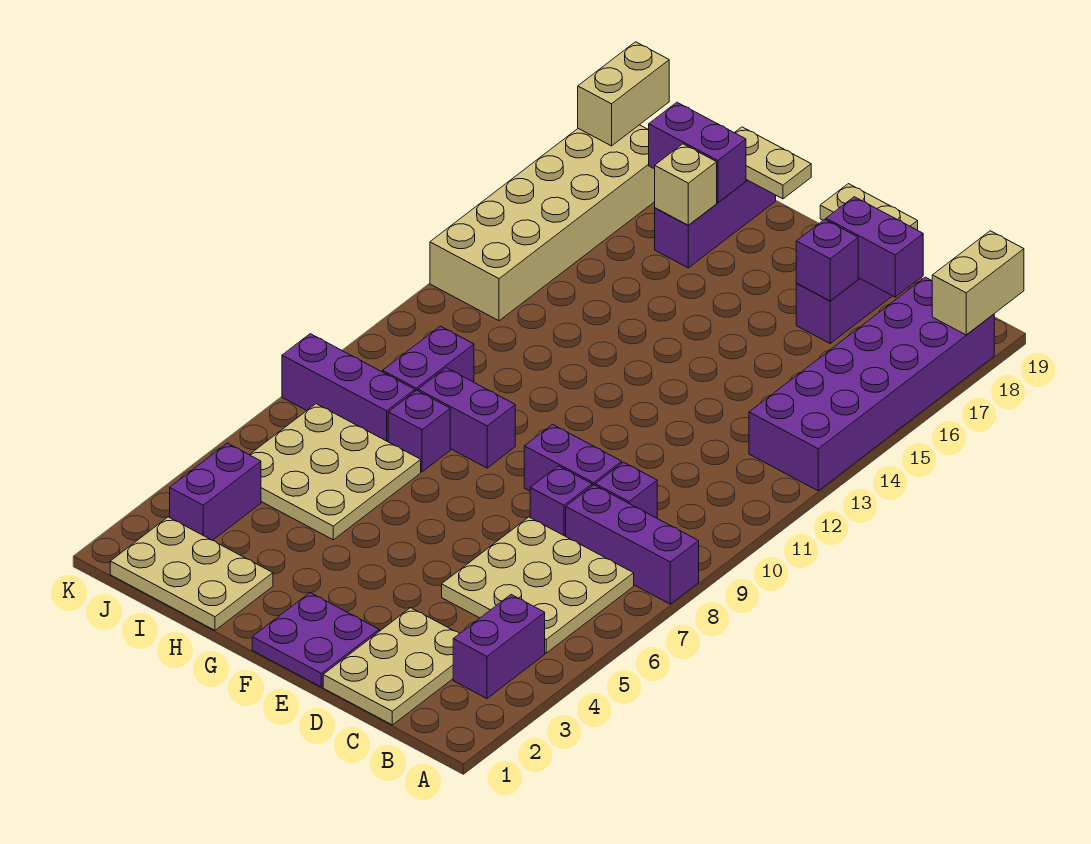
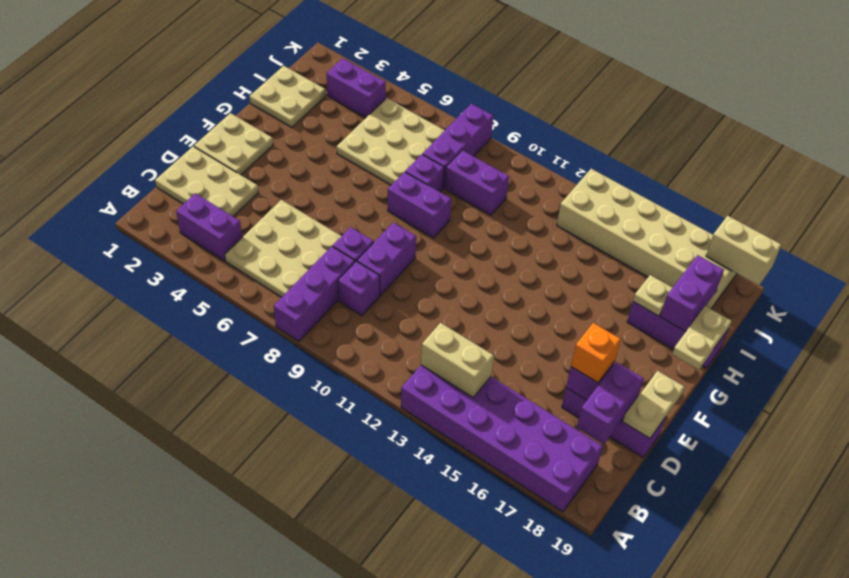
tan brick A18:A19 level 2 -> tan brick B13:B14 level 2
none -> orange brick D17 level 3
purple plate E1:F2 level 1 -> tan plate E1:F2 level 1
purple brick G9:H9 level 1 -> purple brick G8:G9 level 1
tan plate H1:J2 level 1 -> tan plate H1:I2 level 1
tan brick H17 level 2 -> tan plate H17 level 2

